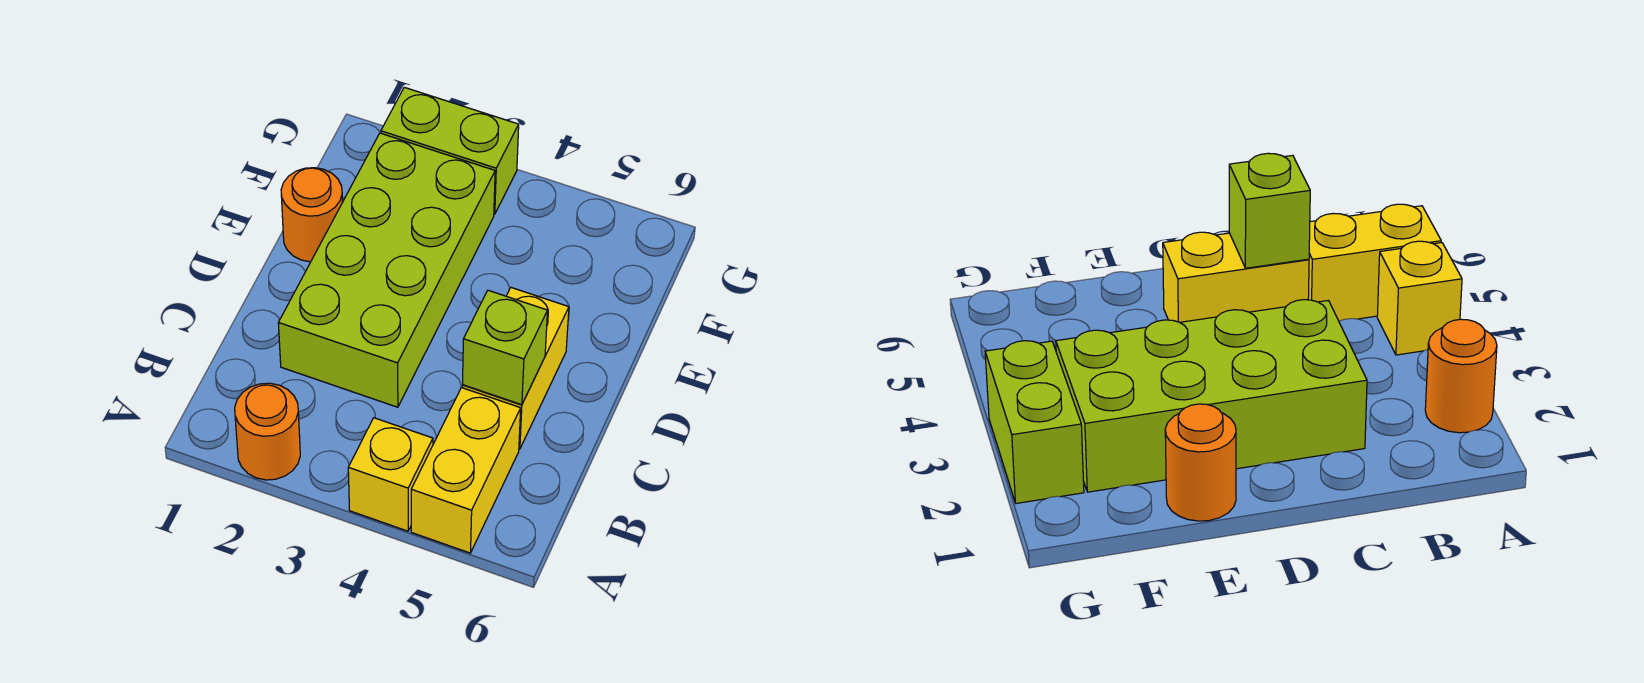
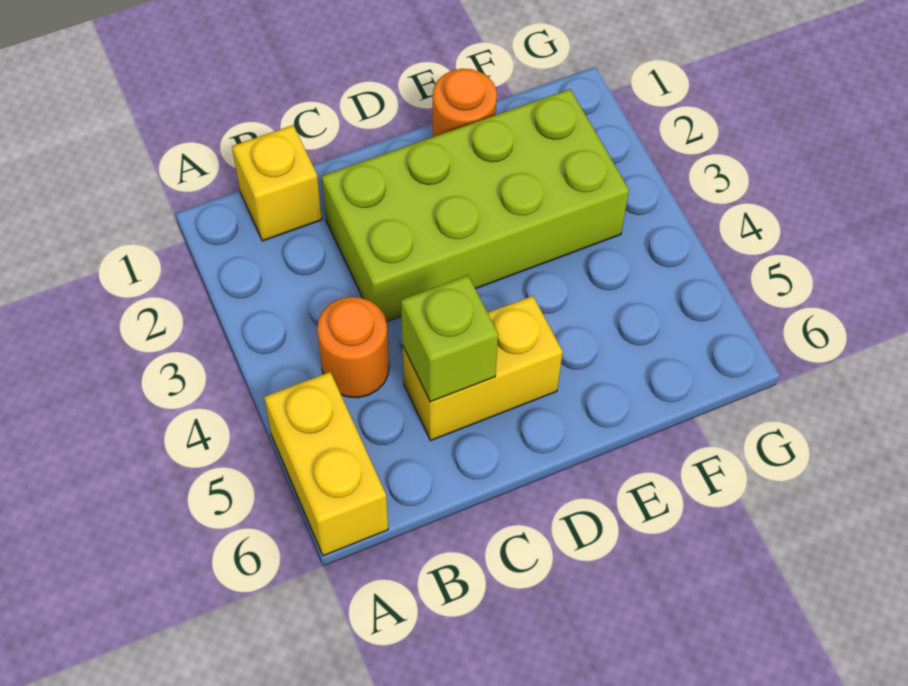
orange round brick A2 level 1 -> orange round brick B4 level 1
yellow brick A4 level 1 -> yellow brick B1 level 1
yellow brick A5:B5 level 1 -> yellow brick A5:A6 level 1
lime brick G2:G3 level 1 -> none

